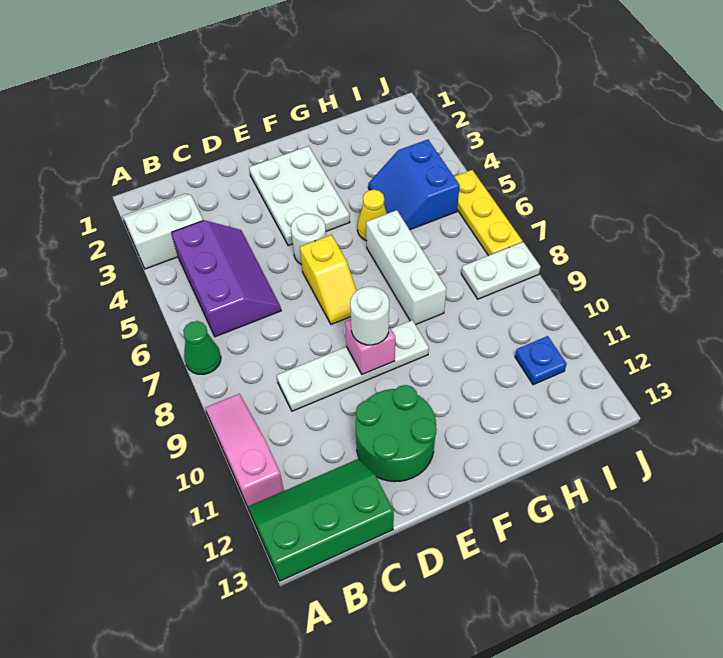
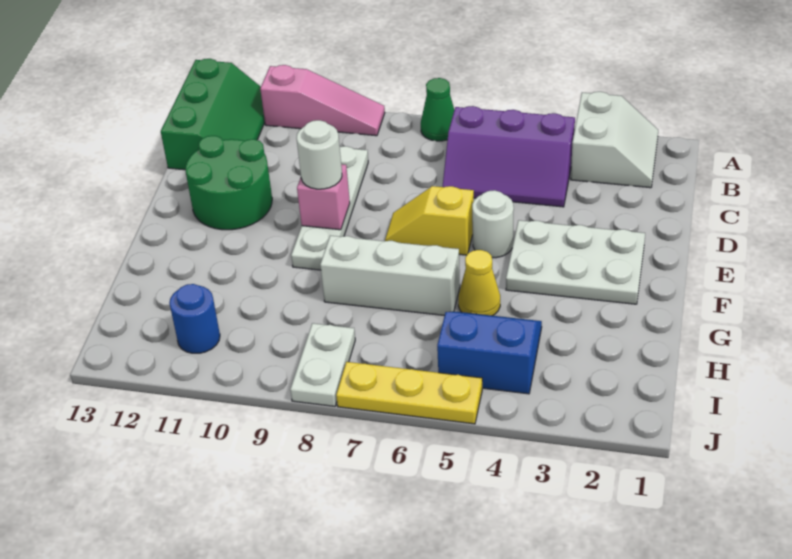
blue plate I11 level 1 -> blue round brick I11 level 1

